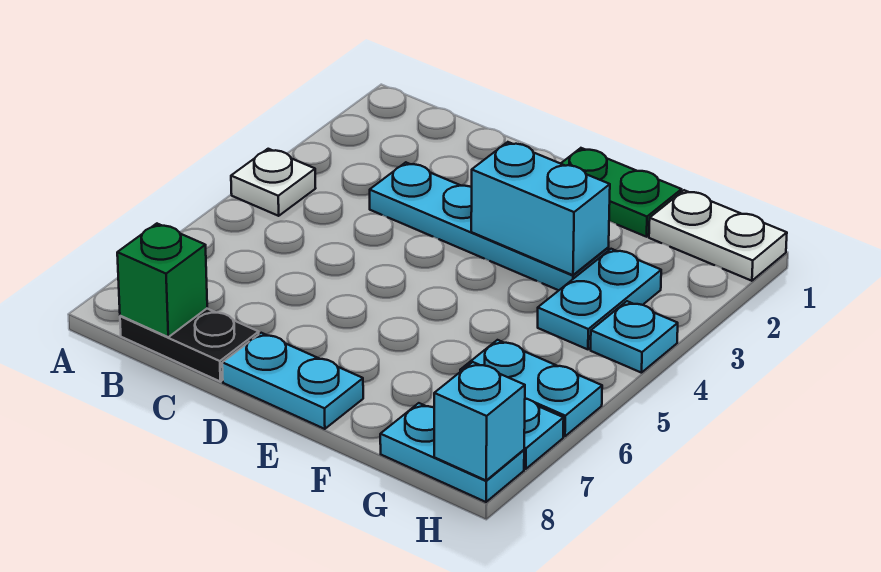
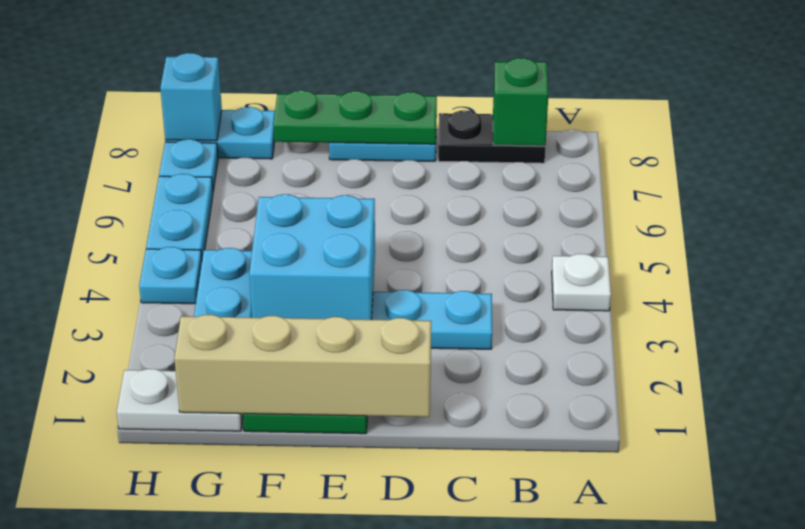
none -> tan brick D1:G1 level 2
none -> green plate D8:F8 level 2
cyan brick E3:F3 level 2 -> cyan brick E3:F4 level 2
cyan plate G6:H6 level 1 -> cyan plate H5:H6 level 1

